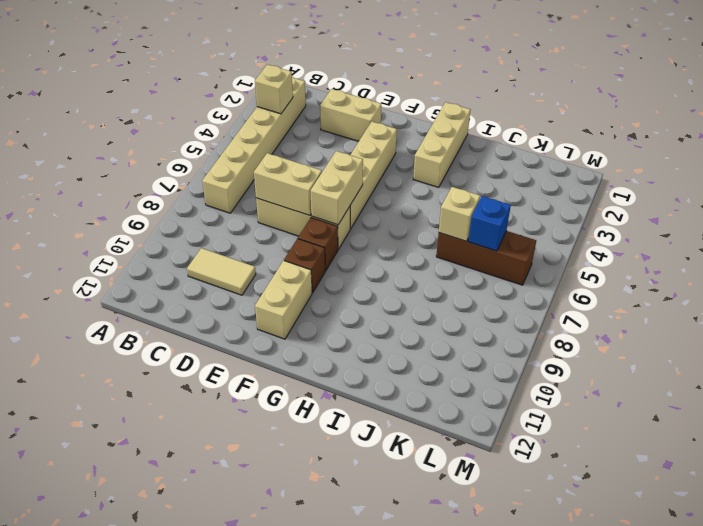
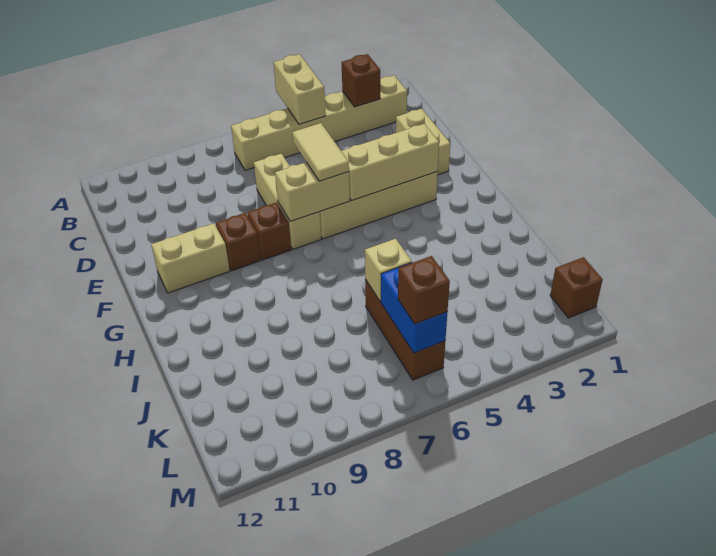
tan brick B3 level 2 -> brown brick B3 level 2
tan tile C10:D10 level 1 -> tan tile E6:F6 level 3
tan brick D7:E7 level 2 -> tan brick A5:B5 level 2
tan brick H1:H3 level 1 -> tan brick F3:F5 level 2
blue brick K6 level 2 -> blue brick K6:L6 level 2
none -> brown brick L1 level 1
none -> brown brick L6 level 3

